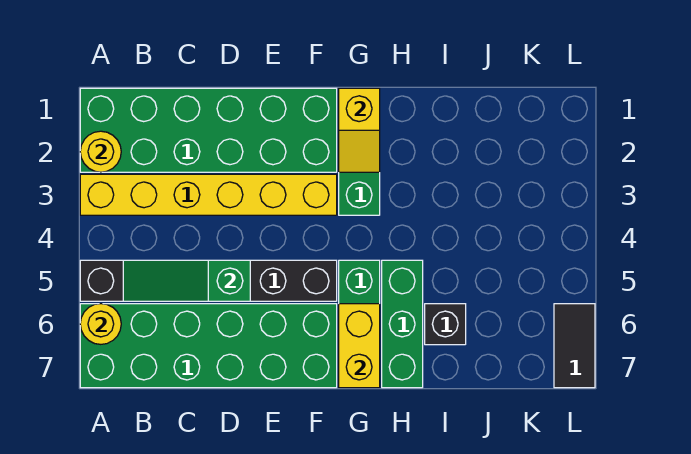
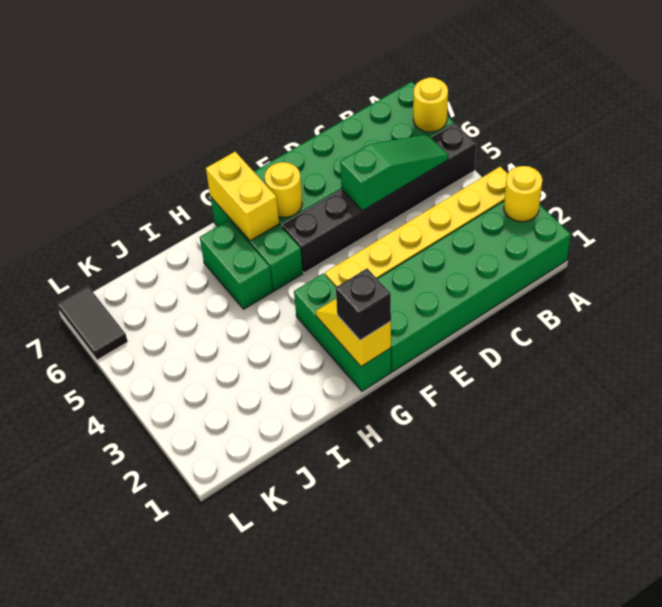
none -> yellow round brick F6 level 2
green brick H5:H7 level 1 -> green brick H5:H6 level 1
black brick I6 level 1 -> black brick G1 level 3

